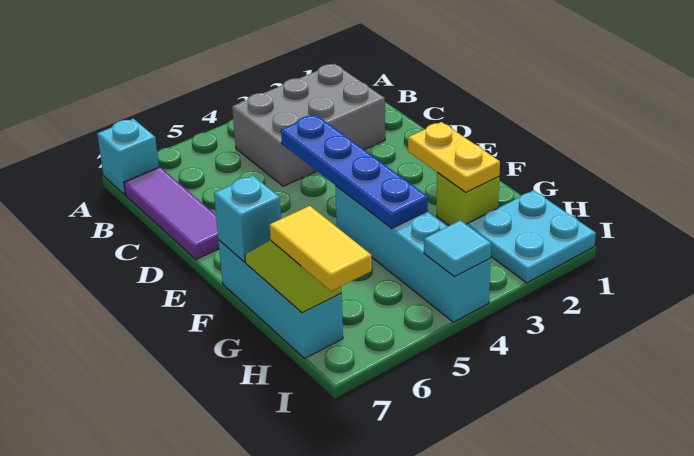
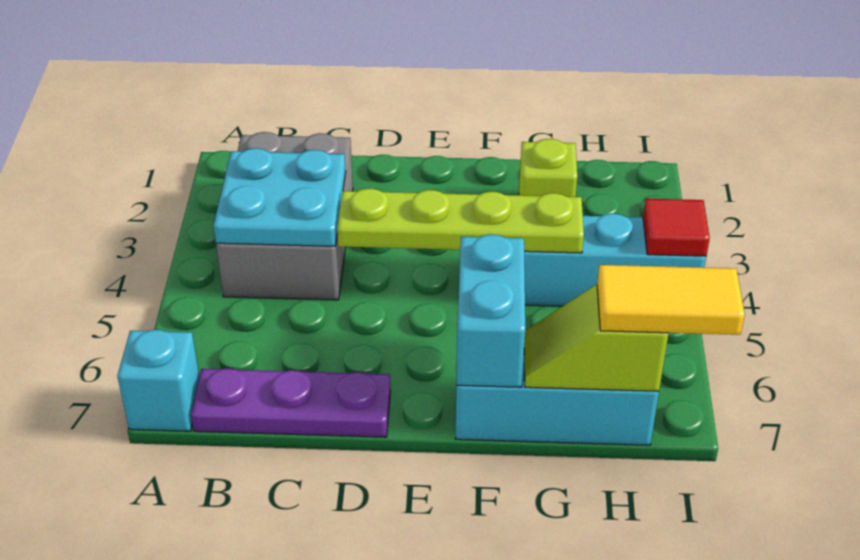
purple tile B7:D7 level 1 -> purple plate B7:D7 level 1
blue plate D4:G4 level 2 -> lime plate D4:G4 level 2
yellow plate F2:G2 level 2 -> none
cyan brick F7 level 2 -> cyan brick F6:F7 level 2
cyan plate H1:I2 level 1 -> cyan plate B3:C4 level 2
cyan tile I4 level 2 -> red tile I4 level 2

